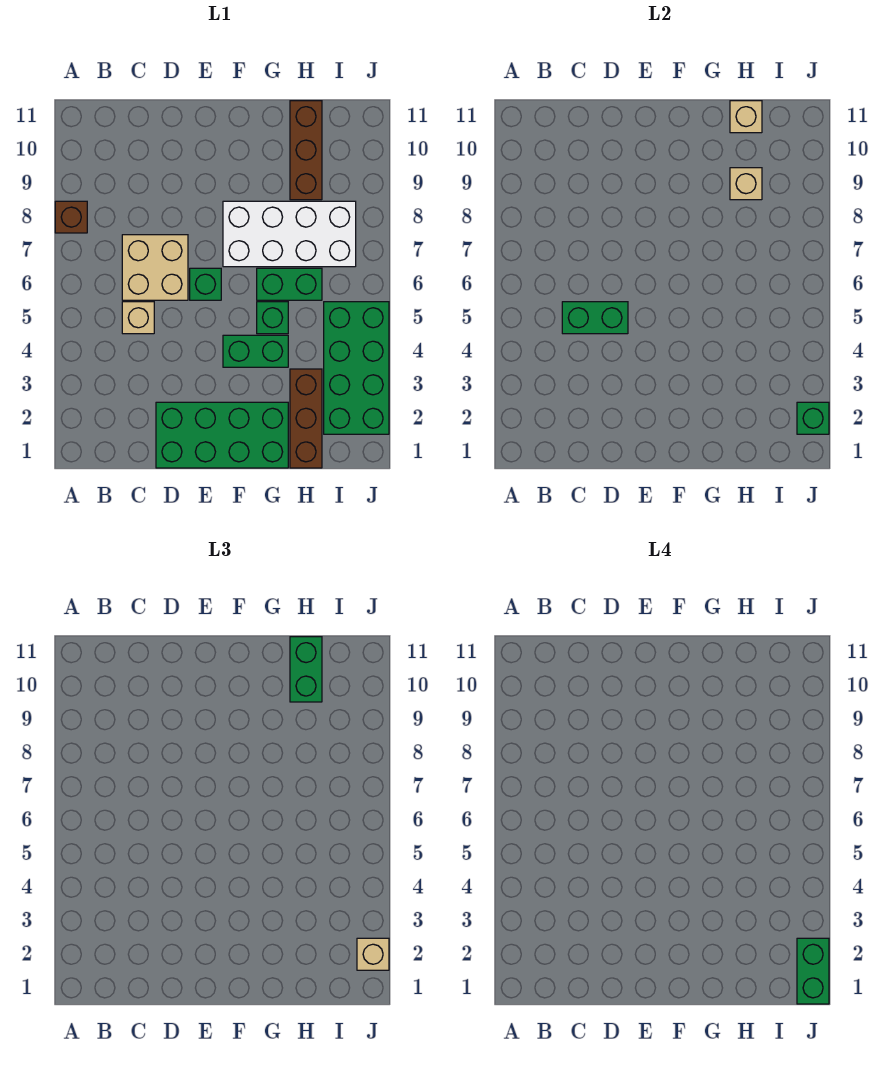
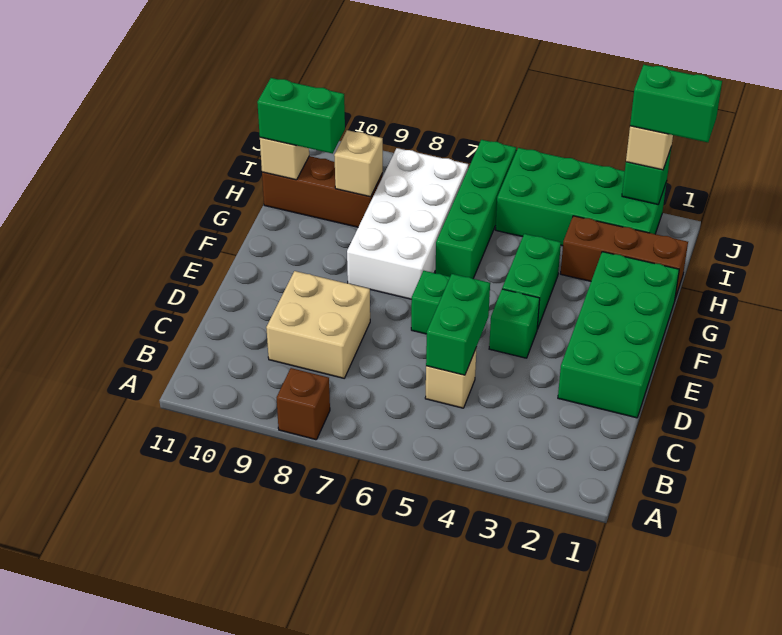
tan brick C6:D7 level 1 -> tan brick C8:D9 level 1
green brick G5 level 1 -> green brick E4 level 1
green brick G6:H6 level 1 -> green brick G6:J6 level 1

